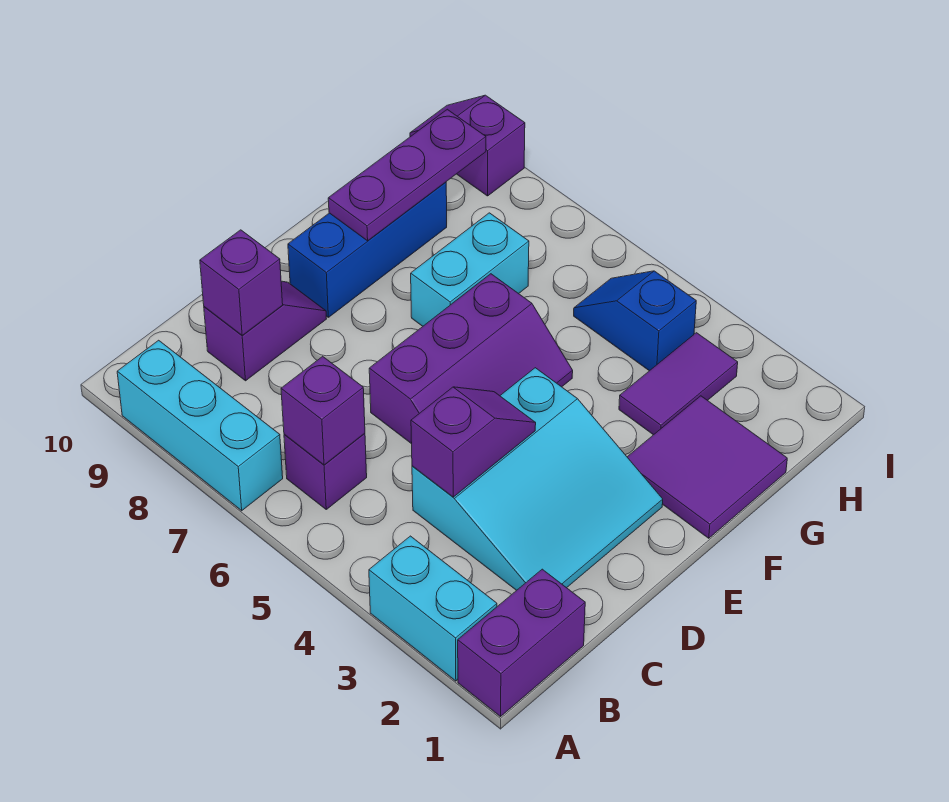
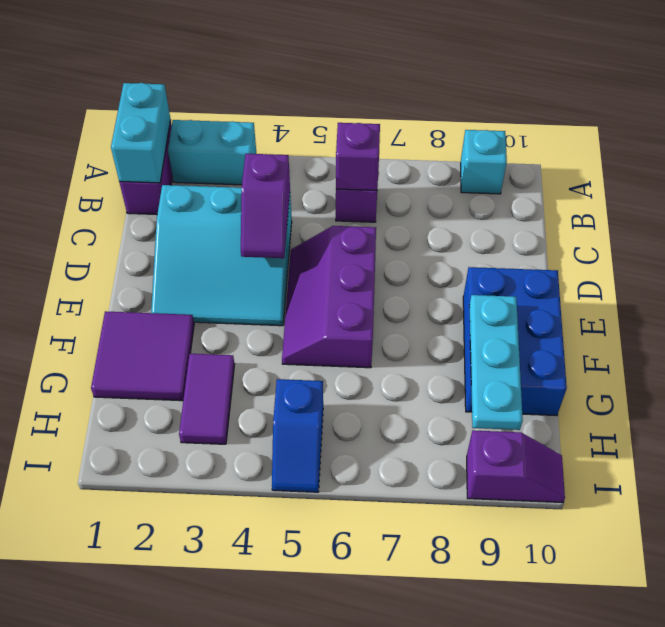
cyan brick A7:A9 level 1 -> cyan brick A9 level 1
cyan slope C2:E4 level 1 top 4 -> cyan slope C2:E4 level 1 top C
purple slope C9:D9 level 1 top C -> none
purple brick C9 level 2 -> none
blue brick E9:G9 level 1 -> blue brick E9:G10 level 1
cyan brick F7:G7 level 1 -> cyan brick A1:B1 level 2
purple plate F9:H9 level 2 -> cyan plate F9:H9 level 2
blue slope H4:H5 level 1 top 4 -> blue slope H5:I5 level 1 top H

